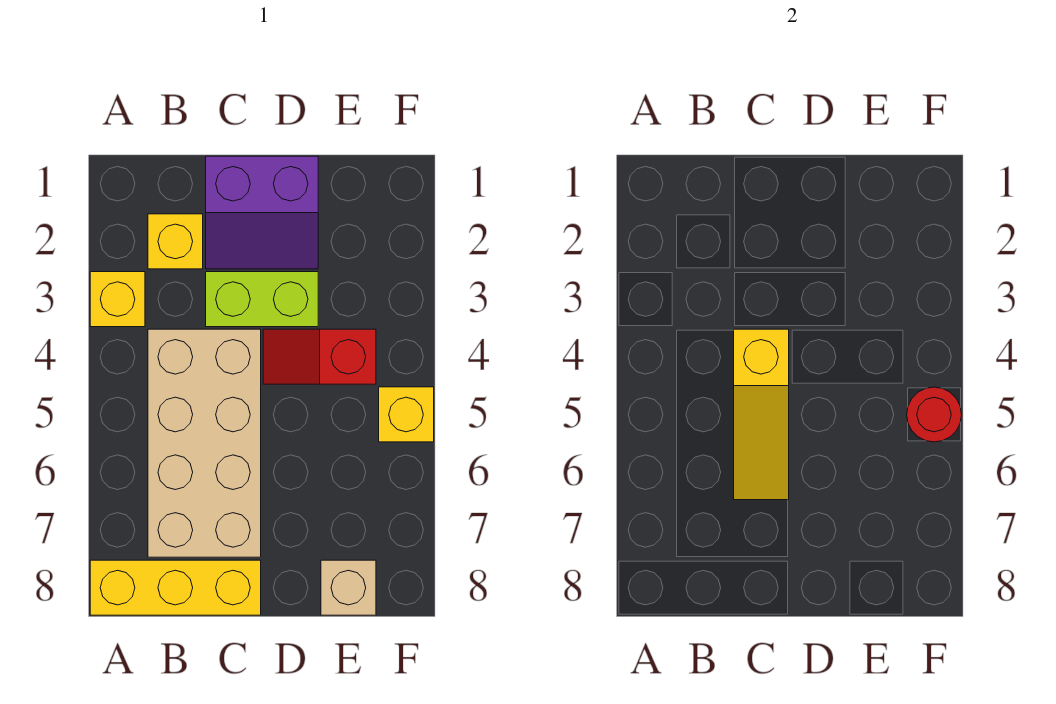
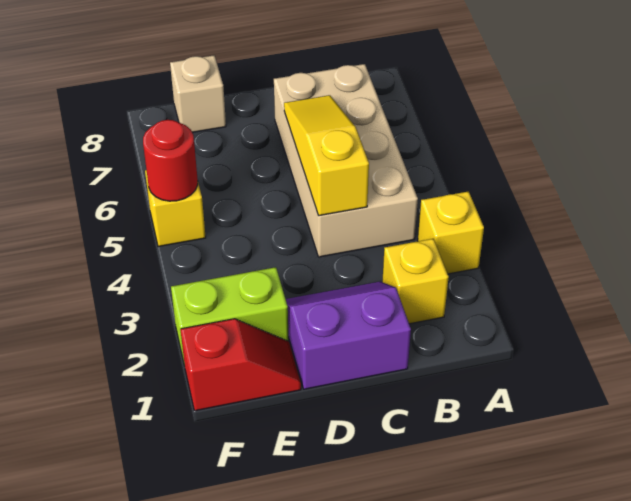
yellow brick A8:C8 level 1 -> none
lime brick C3:D3 level 1 -> lime brick E2:F2 level 1
red slope D4:E4 level 1 top E -> red slope E1:F1 level 1 top F

